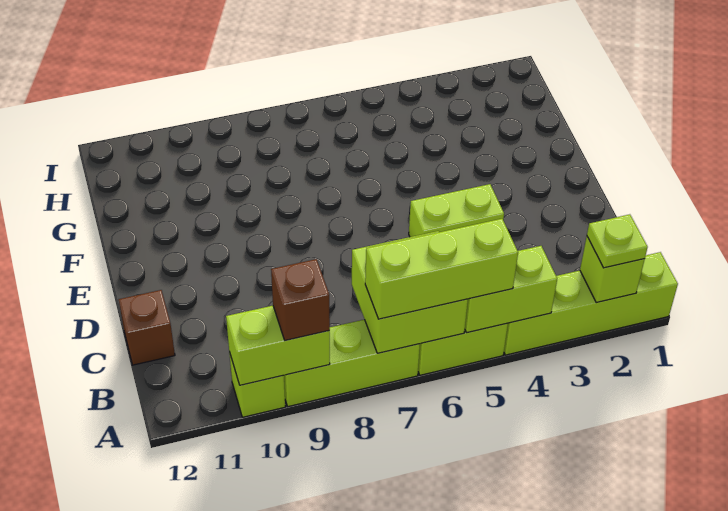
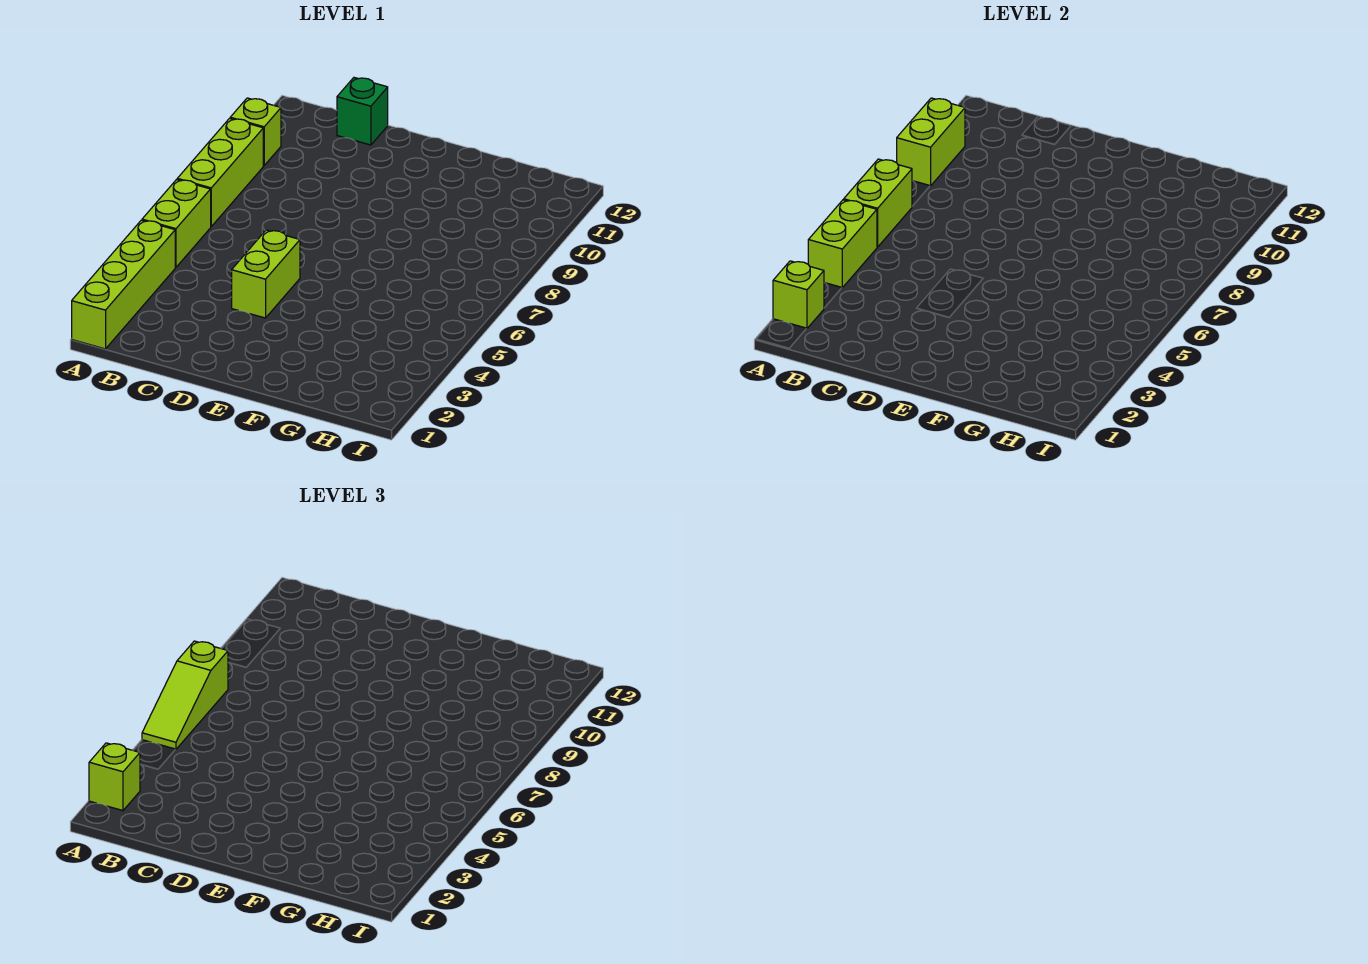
lime plate A2 level 3 -> lime brick A2 level 3
lime brick A5:A7 level 3 -> lime slope A5:A7 level 3 top 7
lime brick A6:B7 level 2 -> lime brick A6:A7 level 2
brown brick A9 level 3 -> none
brown brick C12 level 1 -> green brick C12 level 1

